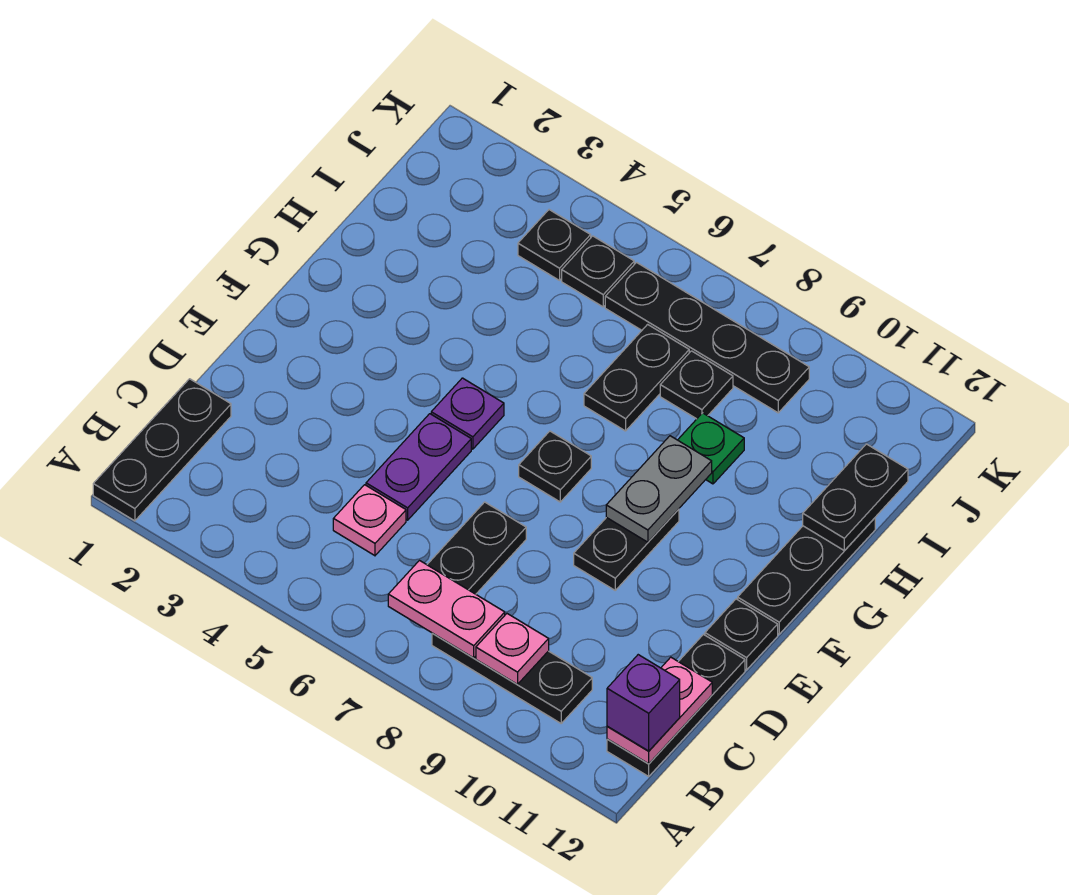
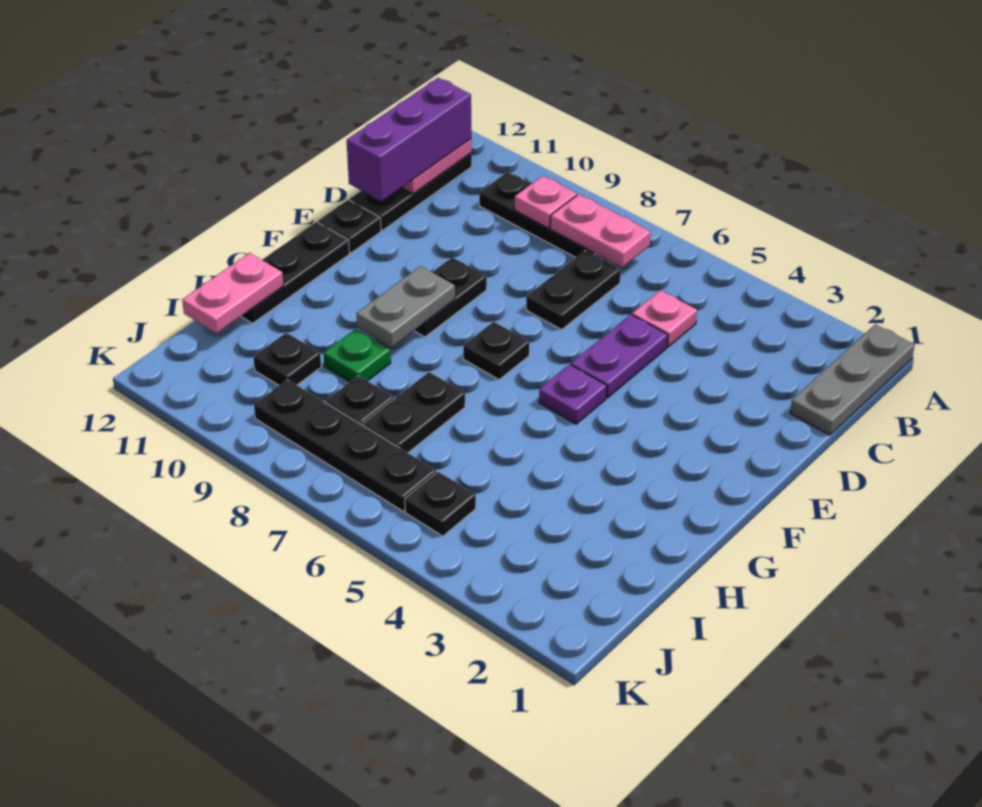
black plate A1:C1 level 1 -> grey plate A1:C1 level 1
purple brick B12 level 3 -> purple brick B12:D12 level 3
black plate H12:I12 level 2 -> pink plate H12:I12 level 2
black plate J4 level 1 -> black plate I10 level 1

